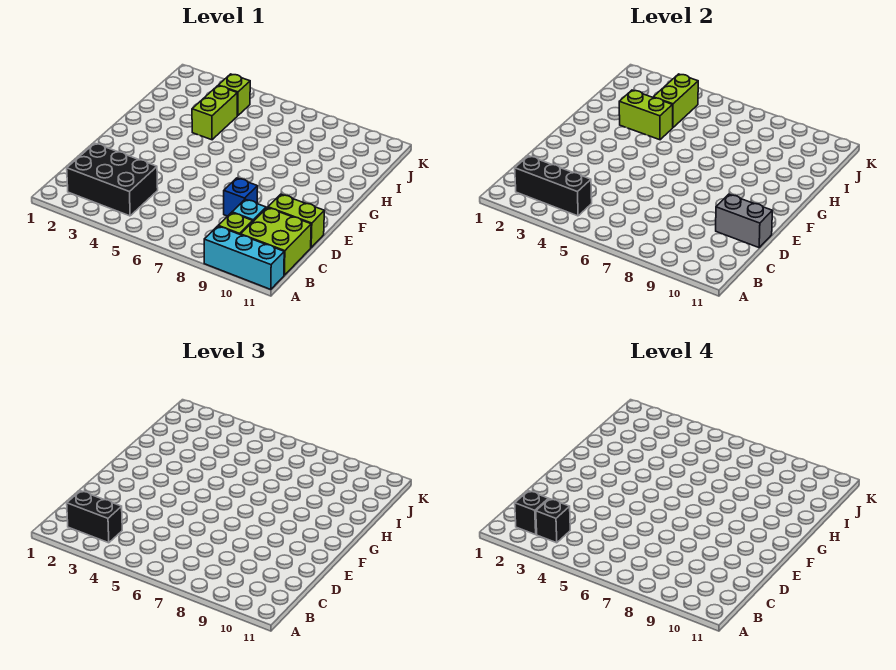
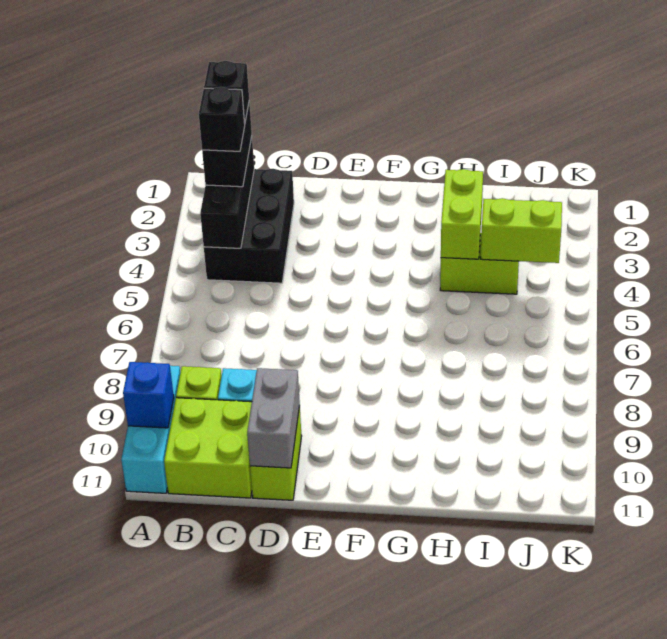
blue brick D8 level 1 -> blue brick A10 level 2
lime brick J4 level 1 -> none

